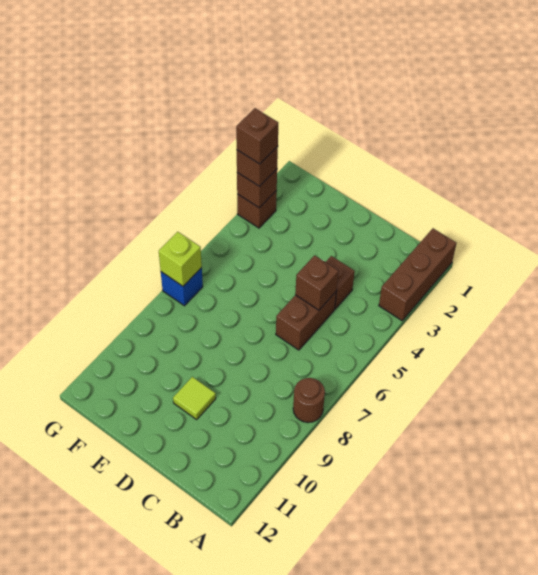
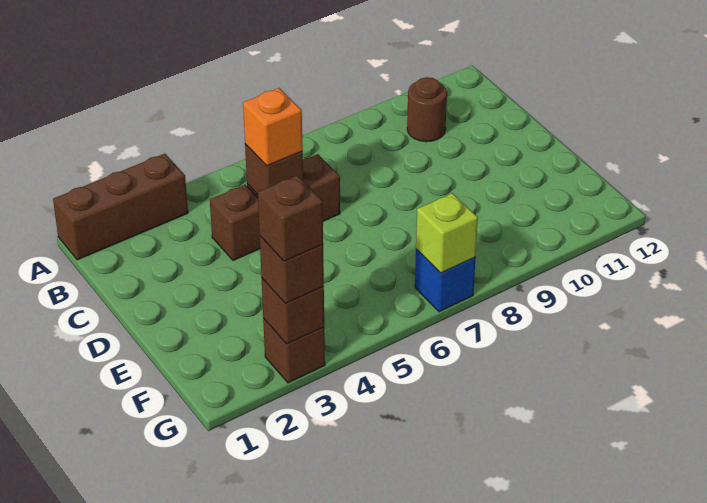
brown round brick A8 level 1 -> brown round brick B10 level 1
none -> orange brick C5 level 3
lime tile D10 level 1 -> none

